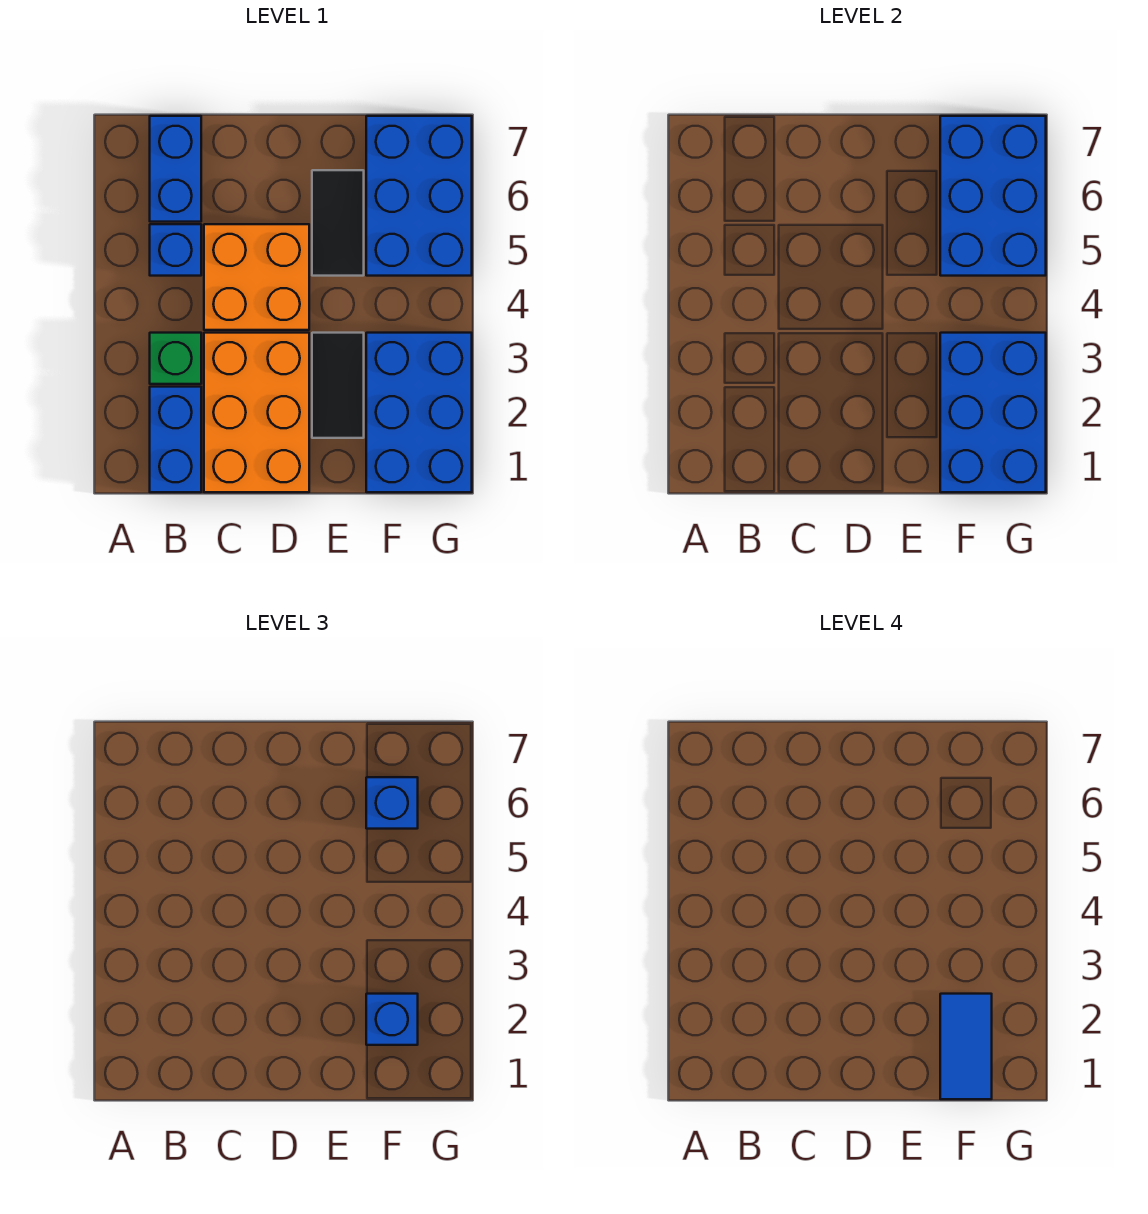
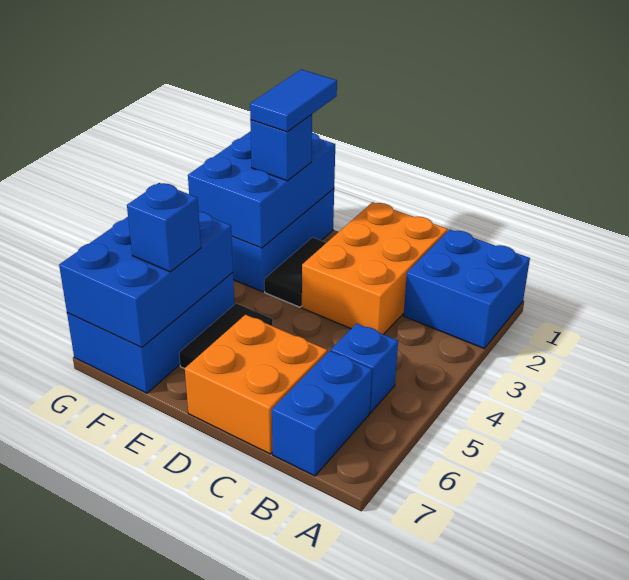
blue brick B1:B2 level 1 -> blue brick A1:B2 level 1
green brick B3 level 1 -> none
orange brick C4:D5 level 1 -> orange brick C6:D7 level 1

